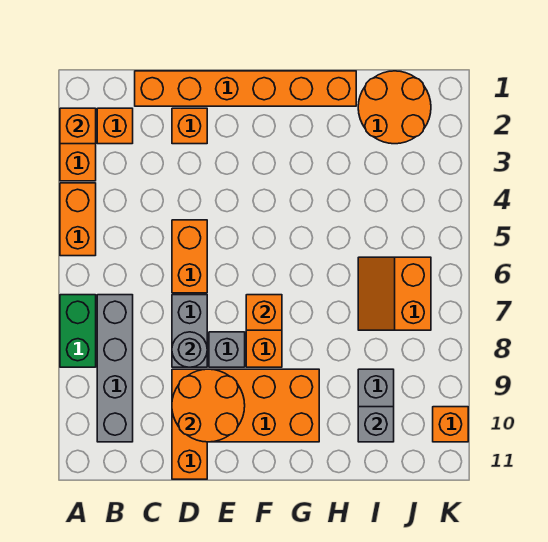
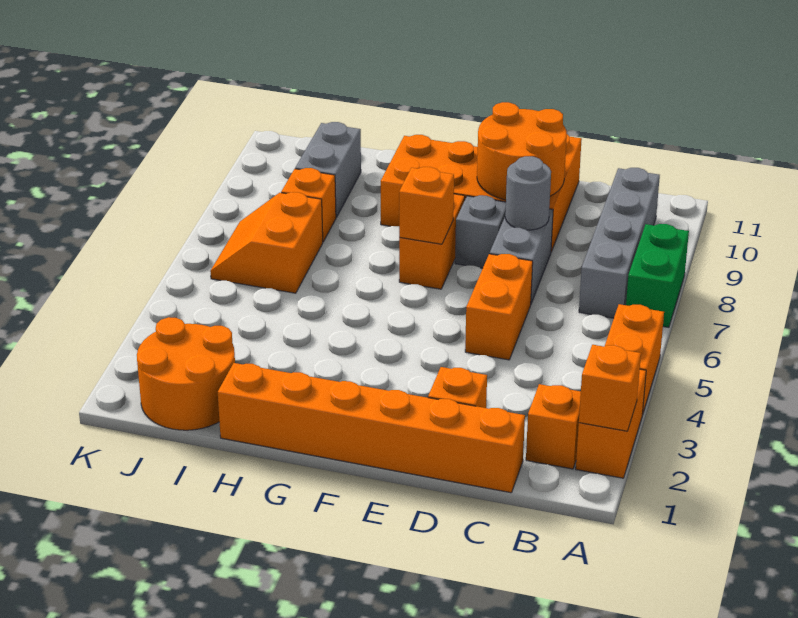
orange slope I6:J7 level 1 top J -> orange slope I6:J7 level 1 top I
grey brick I10 level 2 -> none
orange brick K10 level 1 -> orange brick I8 level 1

